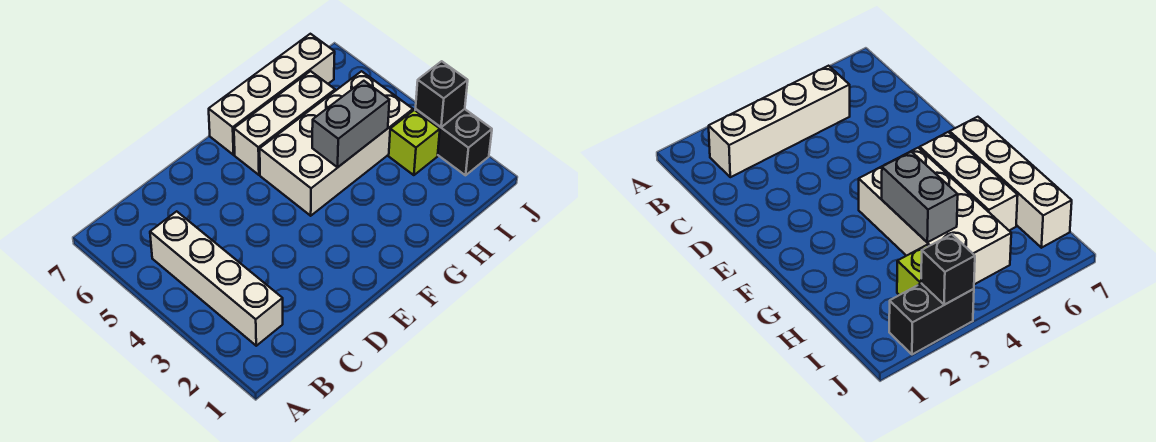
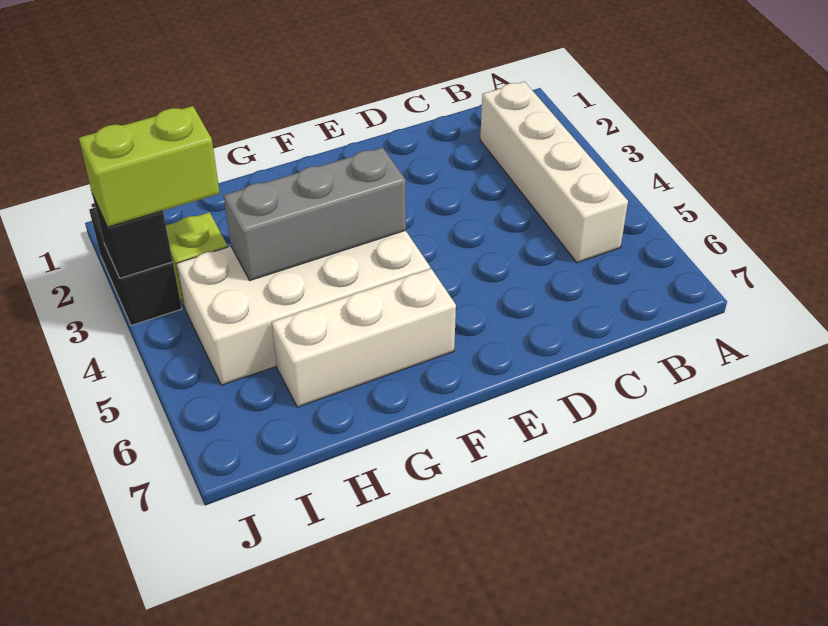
white brick F7:I7 level 1 -> none
grey brick G4:H4 level 2 -> grey brick F4:H4 level 2
none -> lime brick I3:J3 level 3

